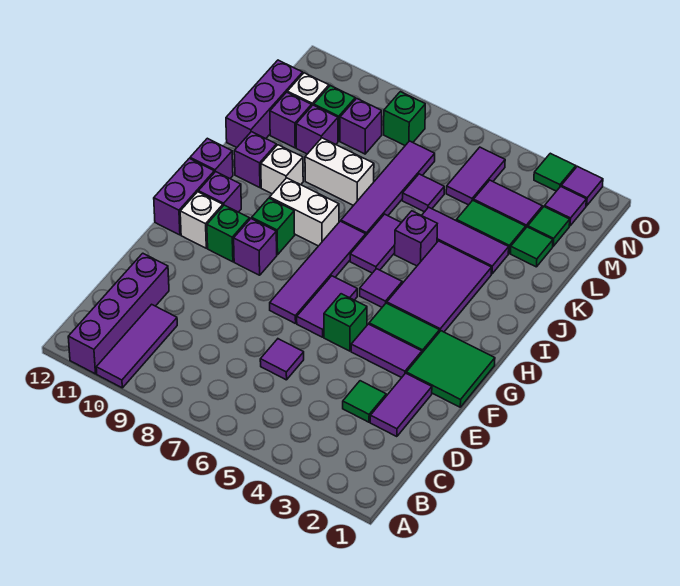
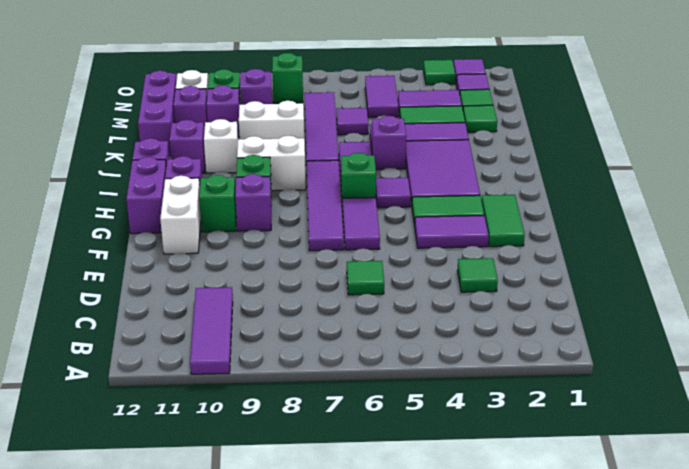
purple brick A11:D11 level 1 -> none
purple tile D2:E2 level 1 -> none
purple tile D6 level 1 -> green tile D6 level 1
green tile F1:G2 level 1 -> green tile F2:G2 level 1
green brick F5 level 1 -> green brick H6 level 1
white brick G11 level 1 -> white brick F11:G11 level 1

